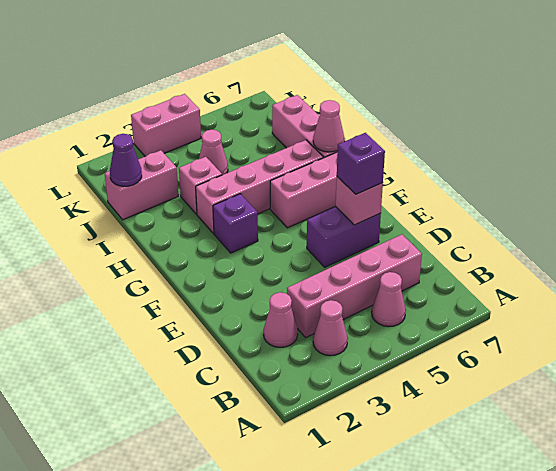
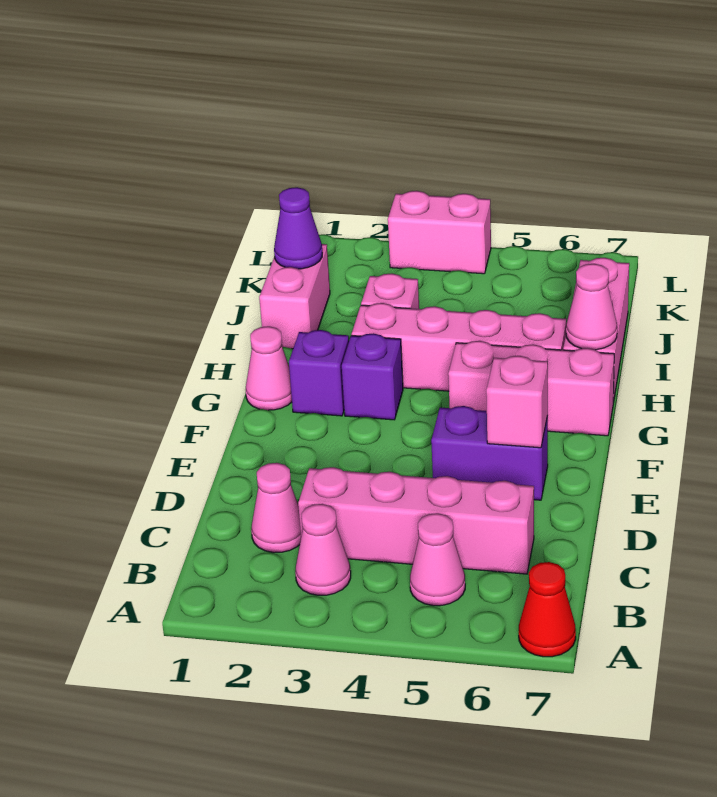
none -> red cone A7 level 1
purple brick E6 level 3 -> purple brick G2 level 1
pink brick J1:J2 level 1 -> pink brick I1:J1 level 1
pink cone J4 level 1 -> pink cone G1 level 1

